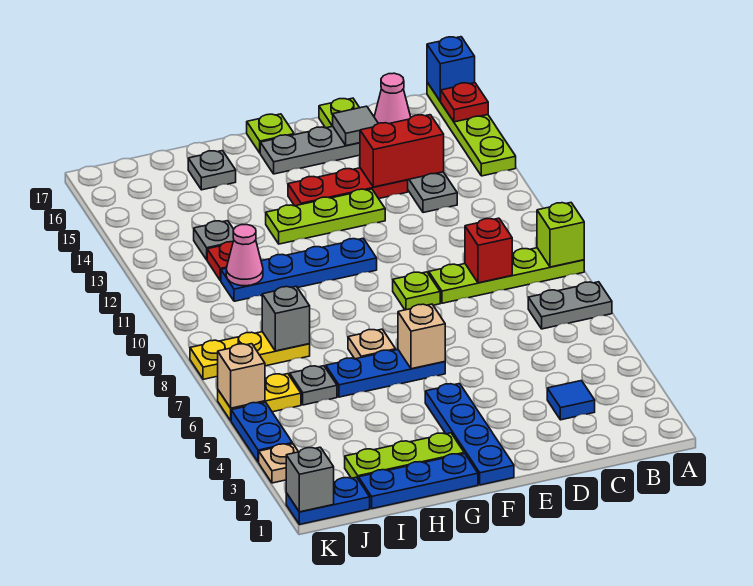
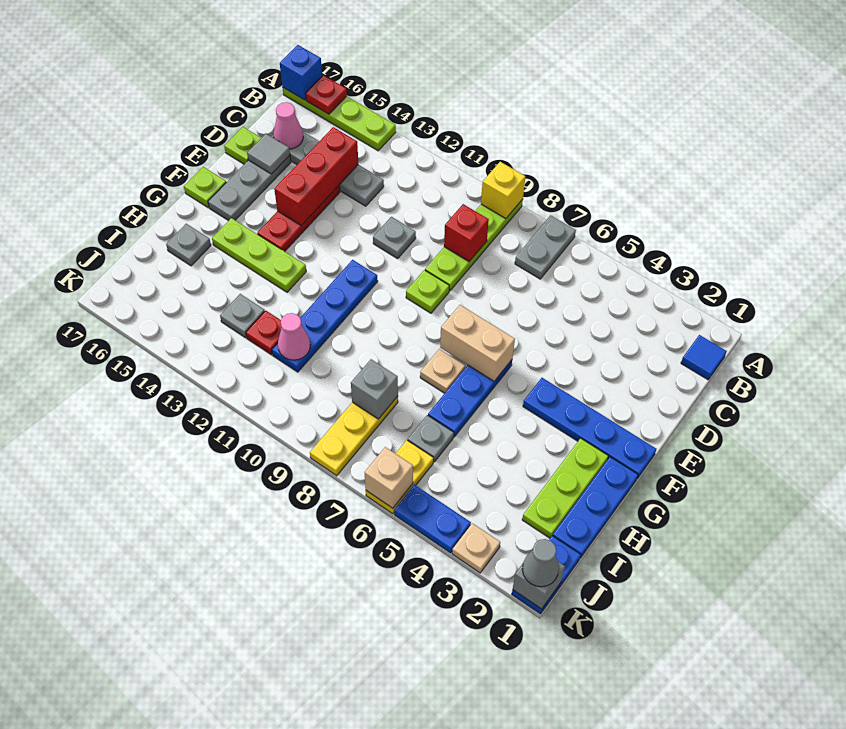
lime brick A9 level 2 -> yellow brick A9 level 2
blue tile C3 level 1 -> blue tile B1 level 1
red brick C14:D14 level 2 -> red brick C14:E14 level 2
none -> grey plate D11 level 1
lime plate E13:G13 level 1 -> lime plate G13:G15 level 1
tan brick F6 level 2 -> tan brick F6:F7 level 2
none -> grey cone K1 level 3

